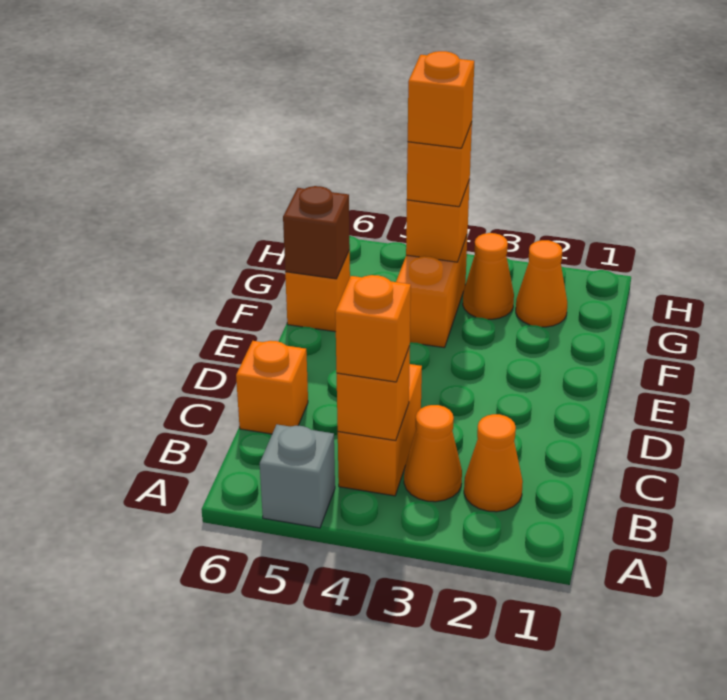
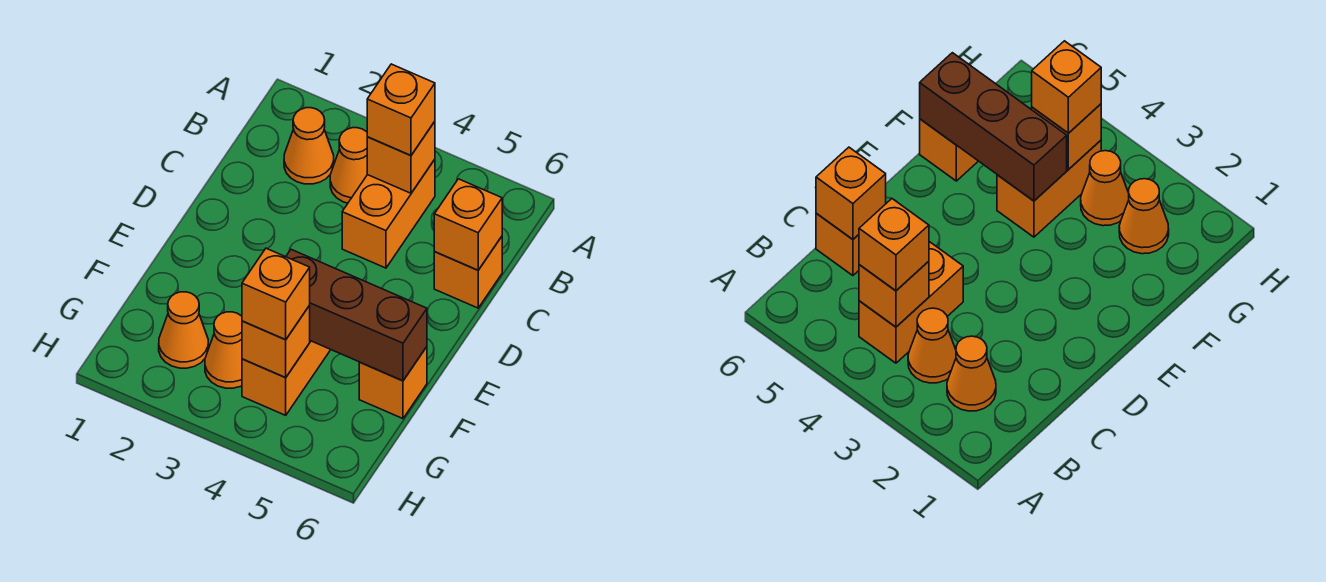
grey brick A5 level 1 -> none
brown brick F6 level 2 -> brown brick F4:F6 level 2
orange brick G4 level 4 -> orange brick C6 level 2

